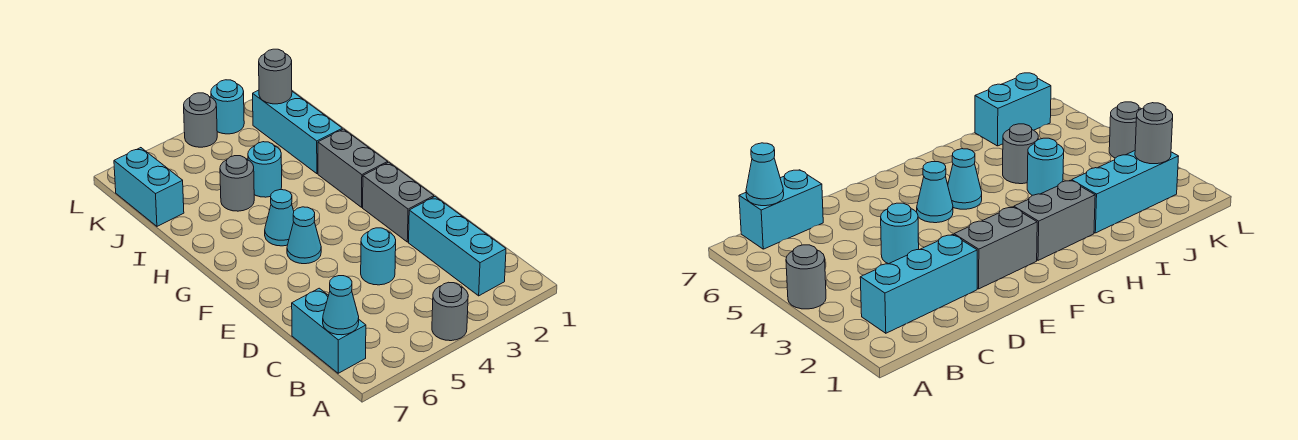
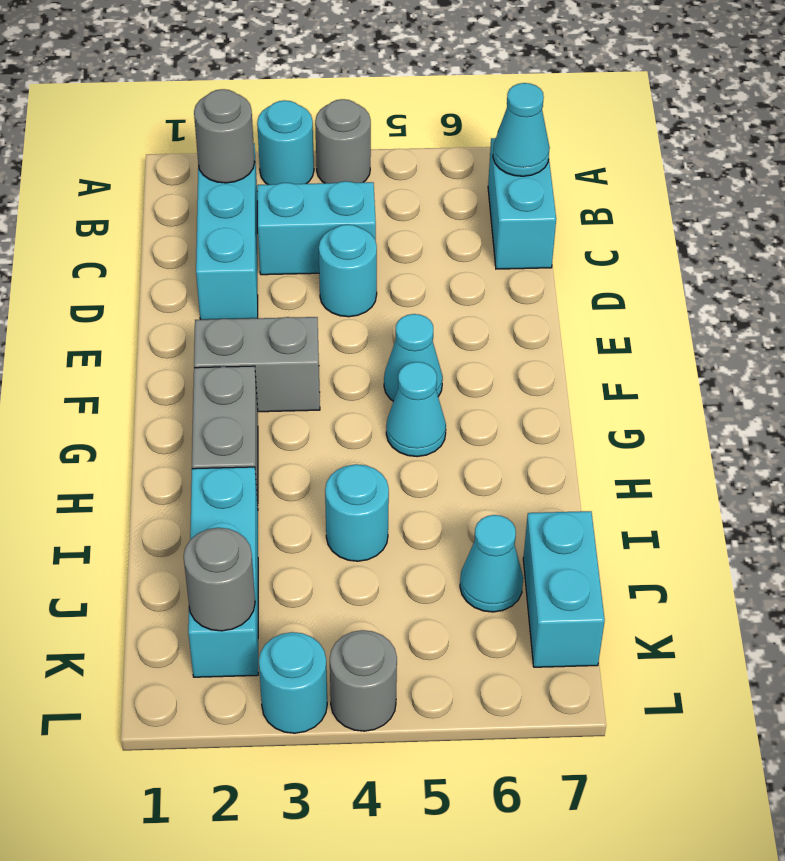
none -> cyan round brick A3 level 1
none -> cyan brick C3:C4 level 1
grey brick E2:F2 level 1 -> grey brick F2:F3 level 1
grey round brick I5 level 1 -> grey round brick B2 level 2
none -> cyan cone J6 level 1

